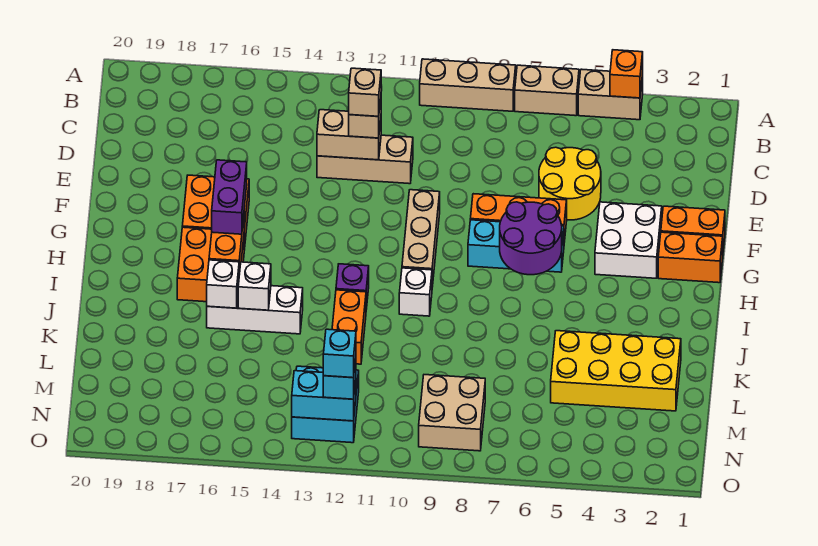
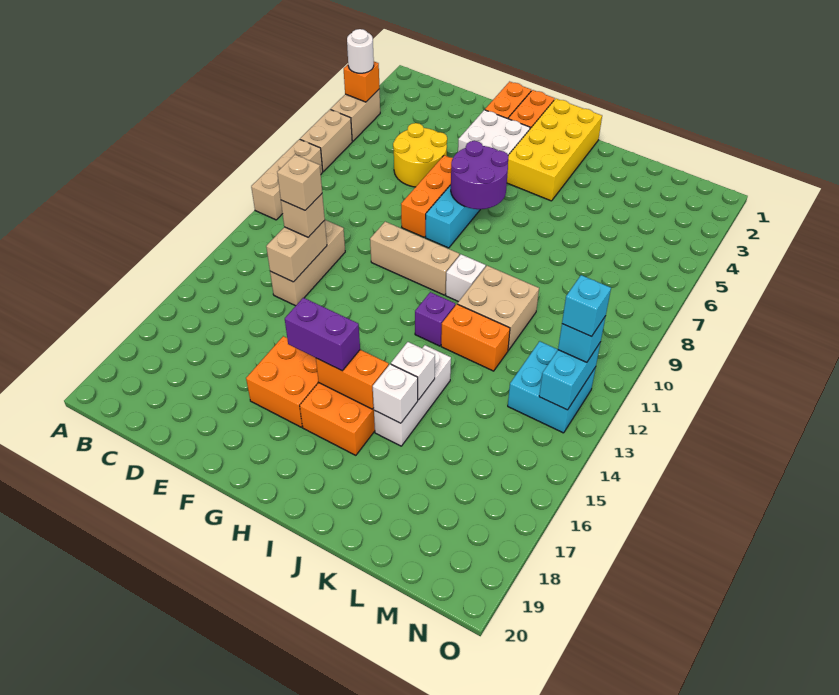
none -> white round brick A4 level 3
yellow brick K2:L5 level 1 -> yellow brick H1:I4 level 1
tan brick M8:N9 level 1 -> tan brick J10:K11 level 1

